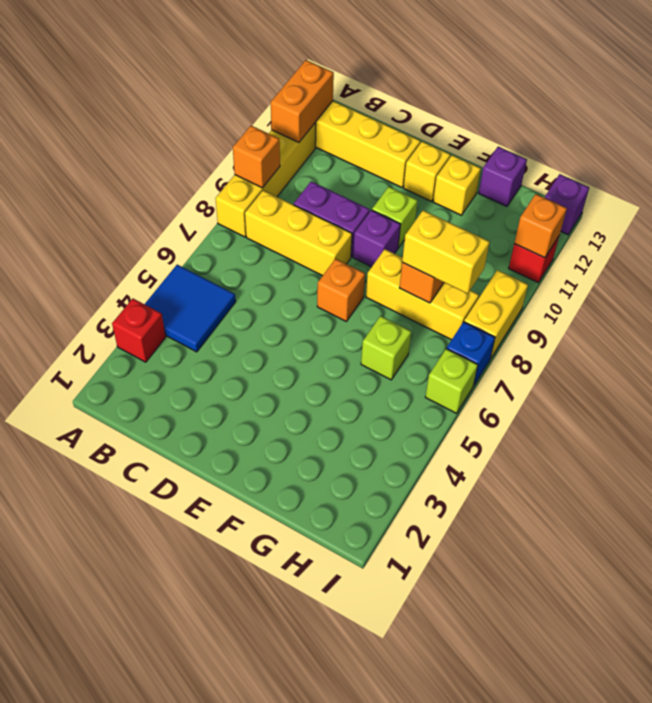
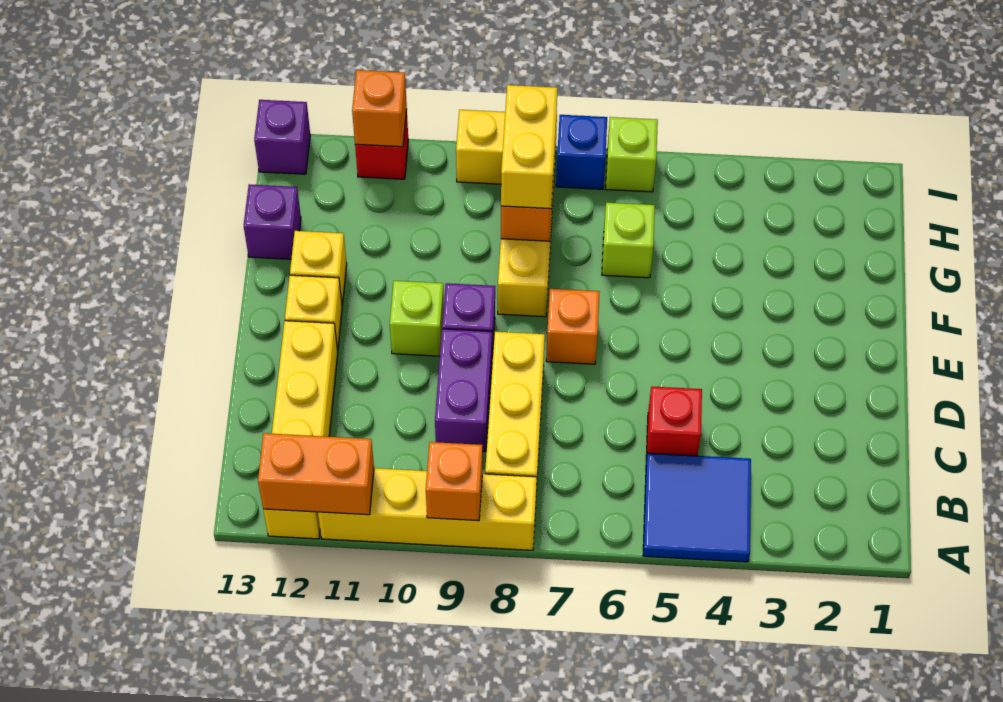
red brick A3 level 1 -> red brick C5 level 1

